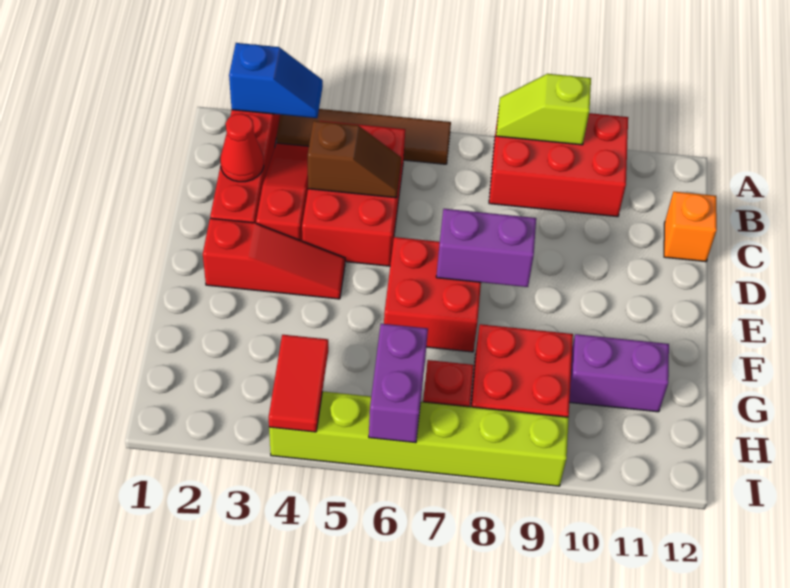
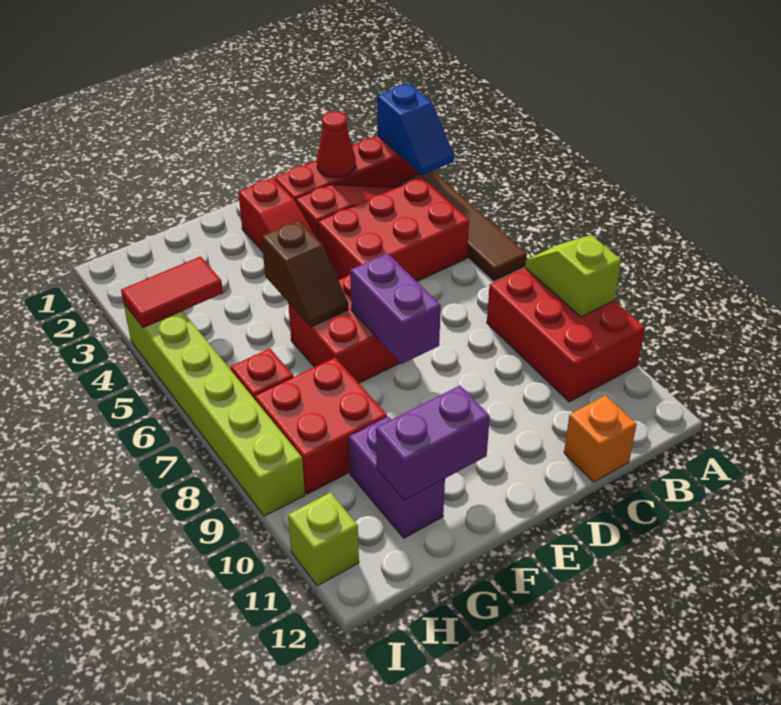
brown slope C4:C5 level 2 top 4 -> brown slope F5:F6 level 2 top 5
purple brick H6:I6 level 2 -> purple brick F11:G11 level 2
none -> lime brick I11 level 1

